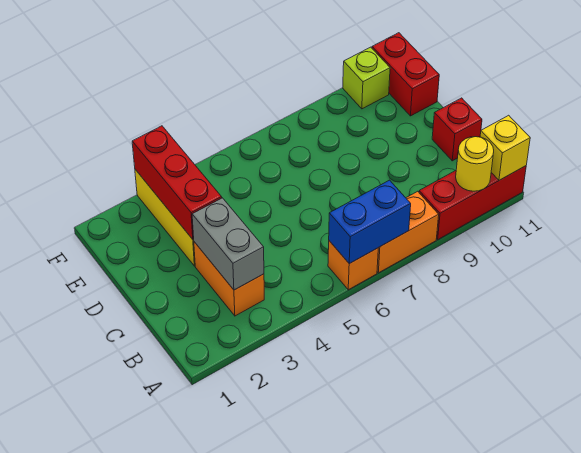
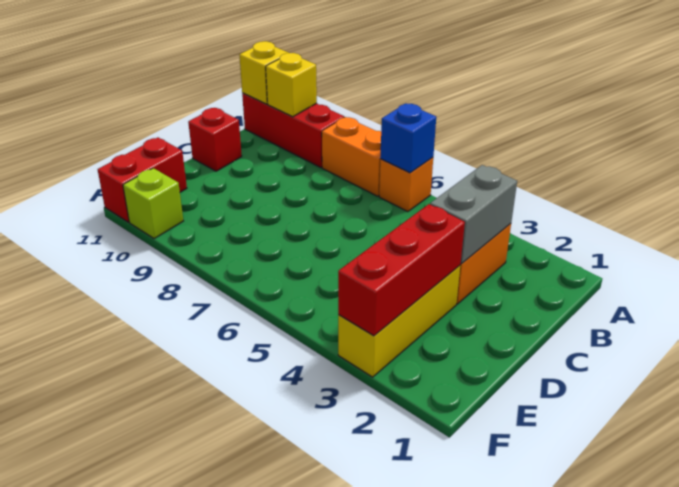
blue brick A6:A7 level 2 -> blue brick A6 level 2
yellow round brick A10 level 2 -> yellow brick A10 level 2

